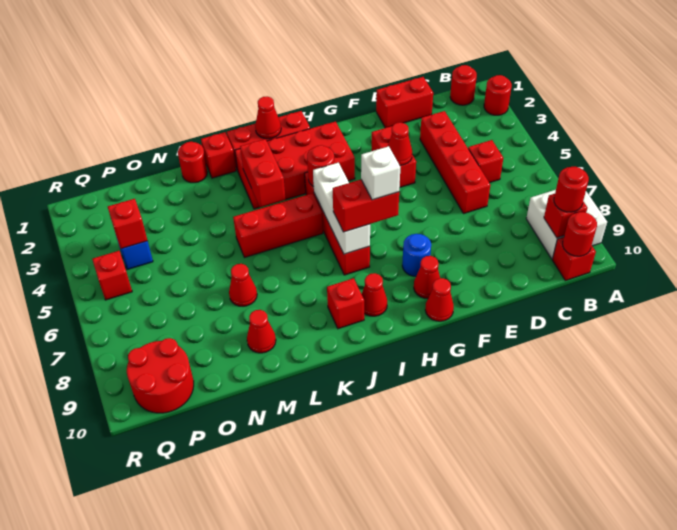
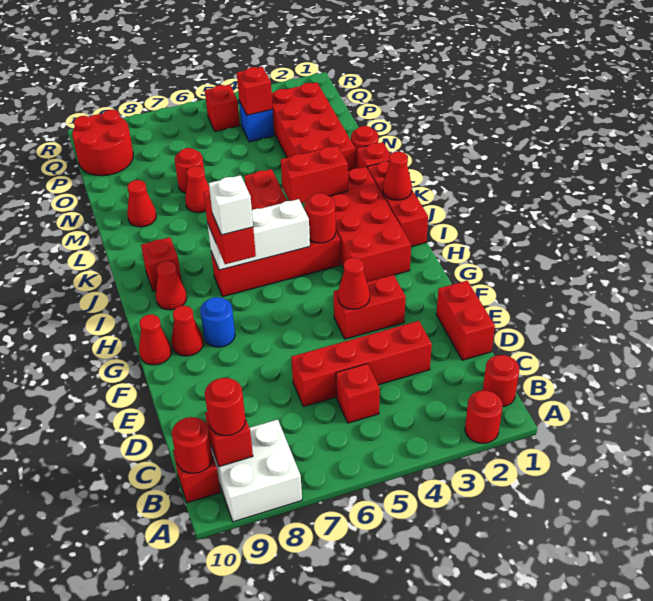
none -> red brick M2:P3 level 1
none -> red round brick N7 level 1

